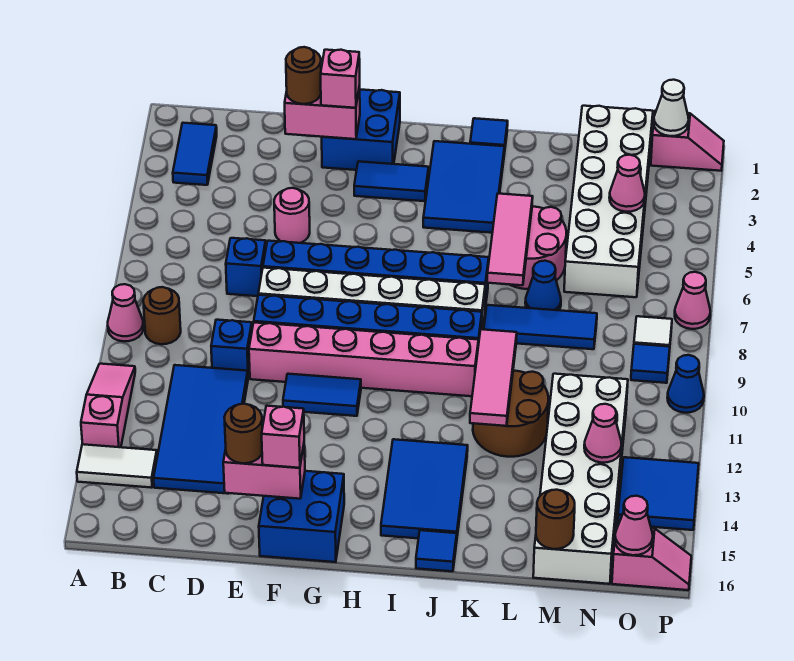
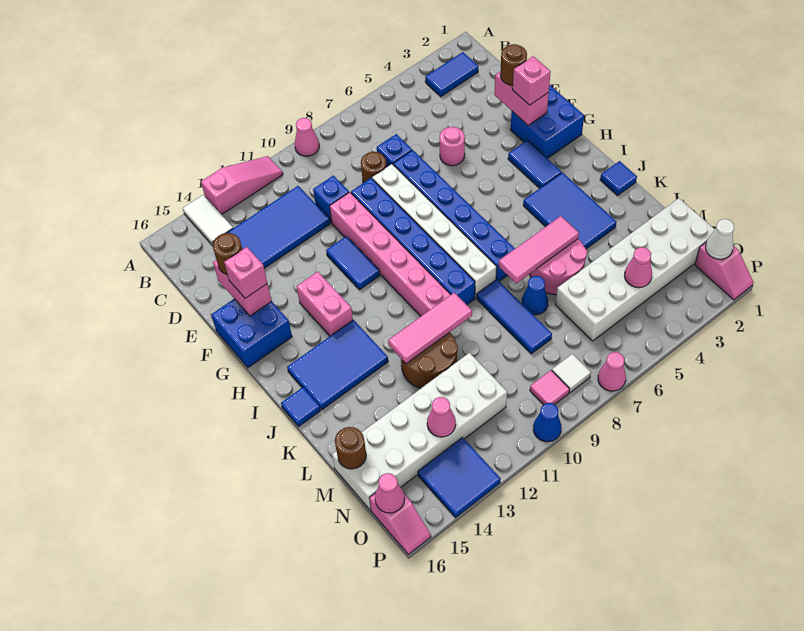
brown round brick B9 level 1 -> brown round brick D8 level 1
none -> pink brick G13:H13 level 1
blue tile I2:J4 level 1 -> blue tile I3:K4 level 1
blue tile O9 level 1 -> pink tile O9 level 1

